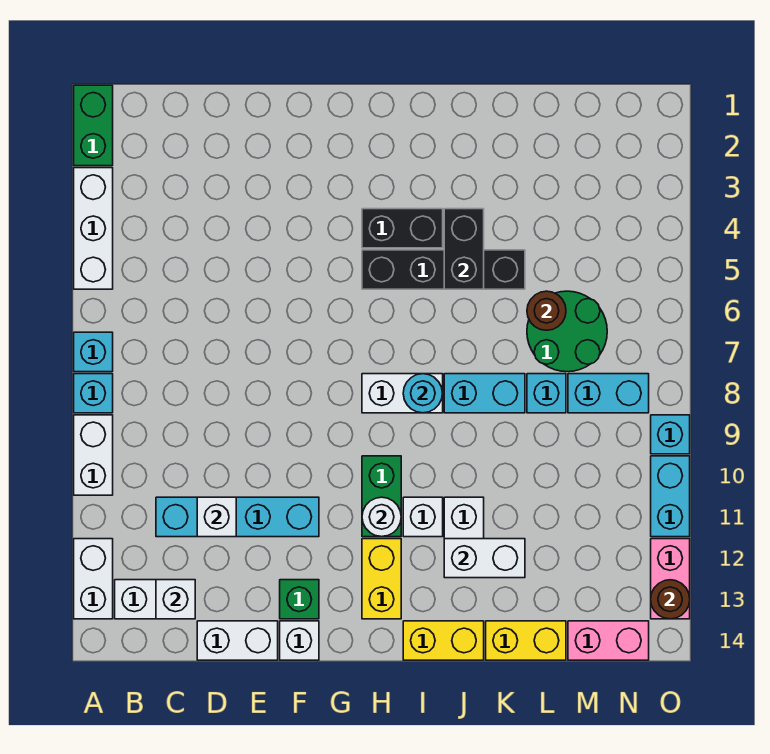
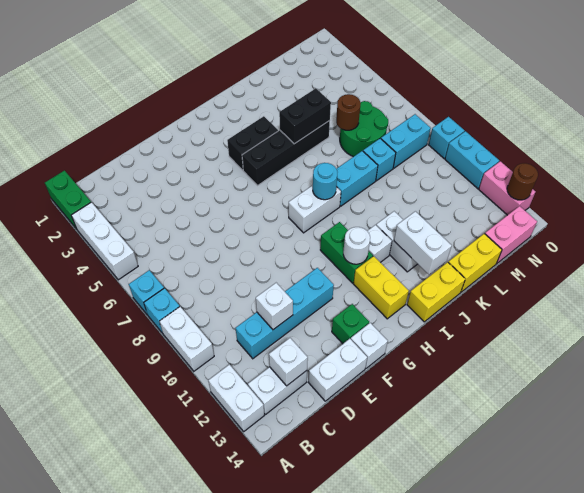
black brick J4:J5 level 2 -> black brick J5:K5 level 2
white brick J12:K12 level 2 -> white brick J12:J13 level 2

